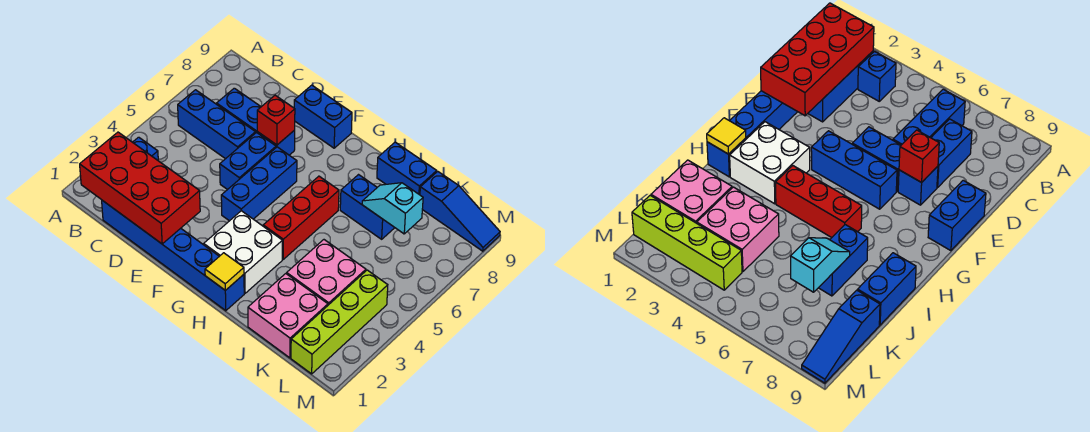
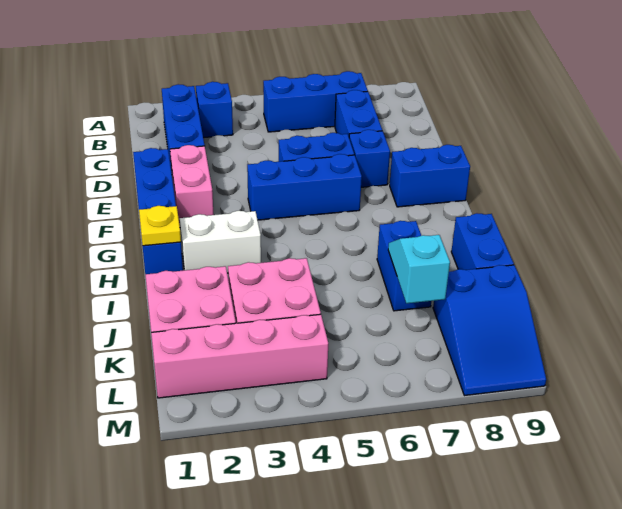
red brick B1:E2 level 2 -> none
blue brick B6:D6 level 1 -> blue brick B5:B7 level 1
blue brick C1:H1 level 1 -> blue brick E1:H1 level 1
none -> pink brick E2:F2 level 1
red brick E7 level 2 -> none
blue brick E9:F9 level 1 -> blue brick F8:F9 level 1
white brick G2:H3 level 1 -> white brick H2:H3 level 1
yellow tile H1 level 2 -> yellow plate H1 level 2
red brick H4:H6 level 1 -> none
blue slope K9:M9 level 1 top K -> blue slope K8:M9 level 1 top K
lime brick L1:L4 level 1 -> pink brick L1:L4 level 1

